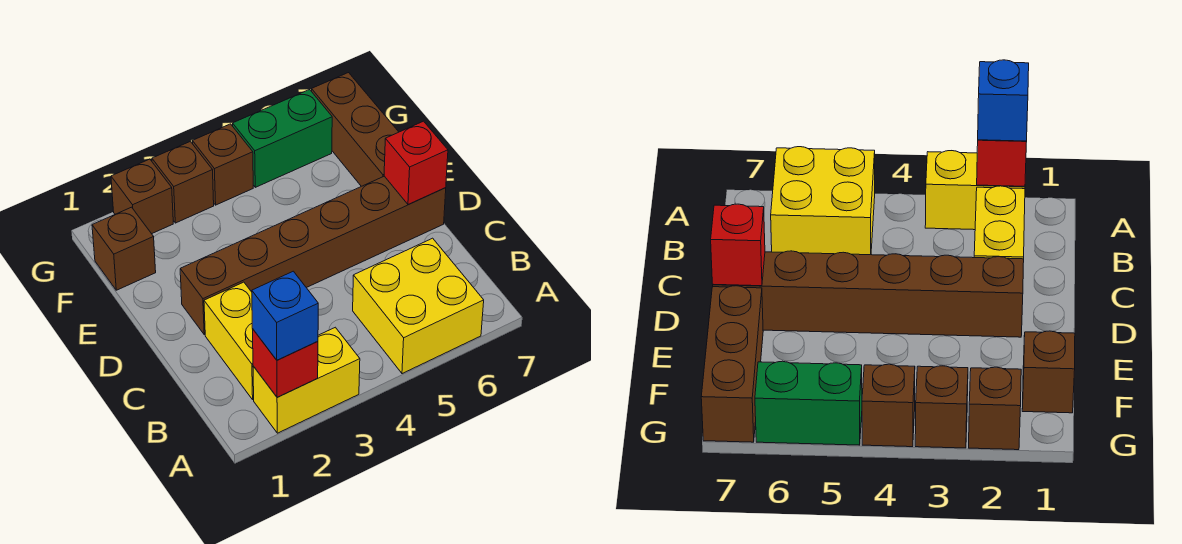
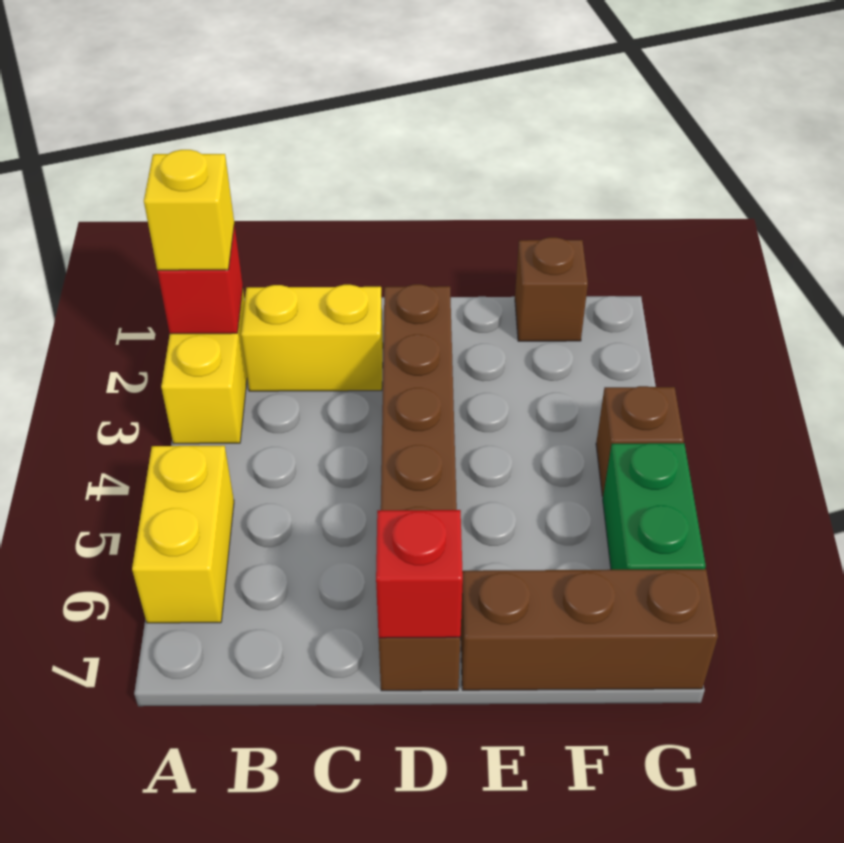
blue brick A2 level 3 -> yellow brick A2 level 3
yellow brick A5:B6 level 1 -> yellow brick A5:A6 level 1
brown brick G2 level 1 -> none
brown brick G3 level 1 -> none

